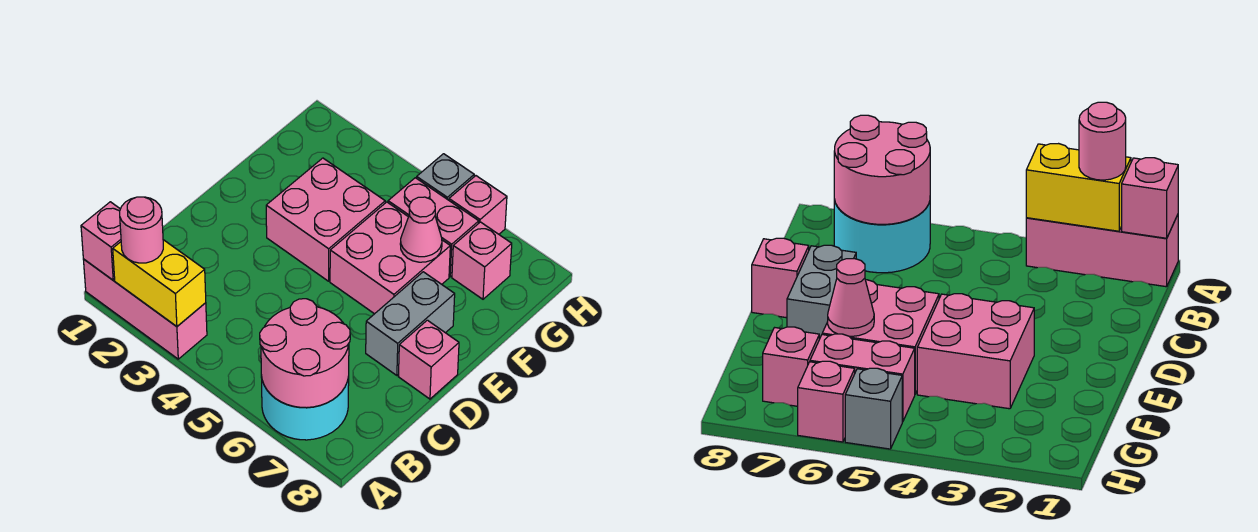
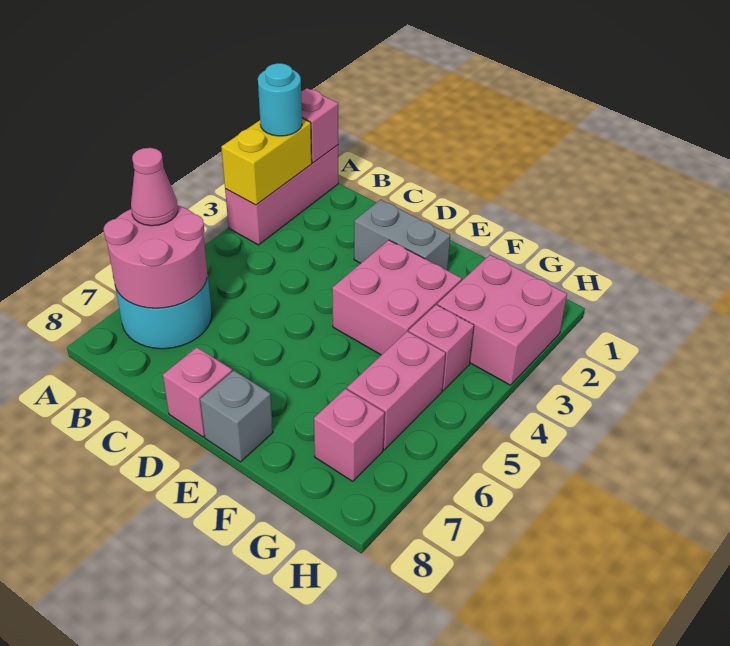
pink round brick A2 level 3 -> cyan round brick A2 level 3
grey brick D7:E7 level 1 -> grey brick D2:E2 level 1
pink brick E5:F6 level 1 -> pink brick G2:H3 level 1
pink cone F6 level 2 -> pink cone A6 level 3
grey brick H5 level 1 -> grey brick E8 level 1
pink brick H6 level 1 -> pink brick G4 level 1

